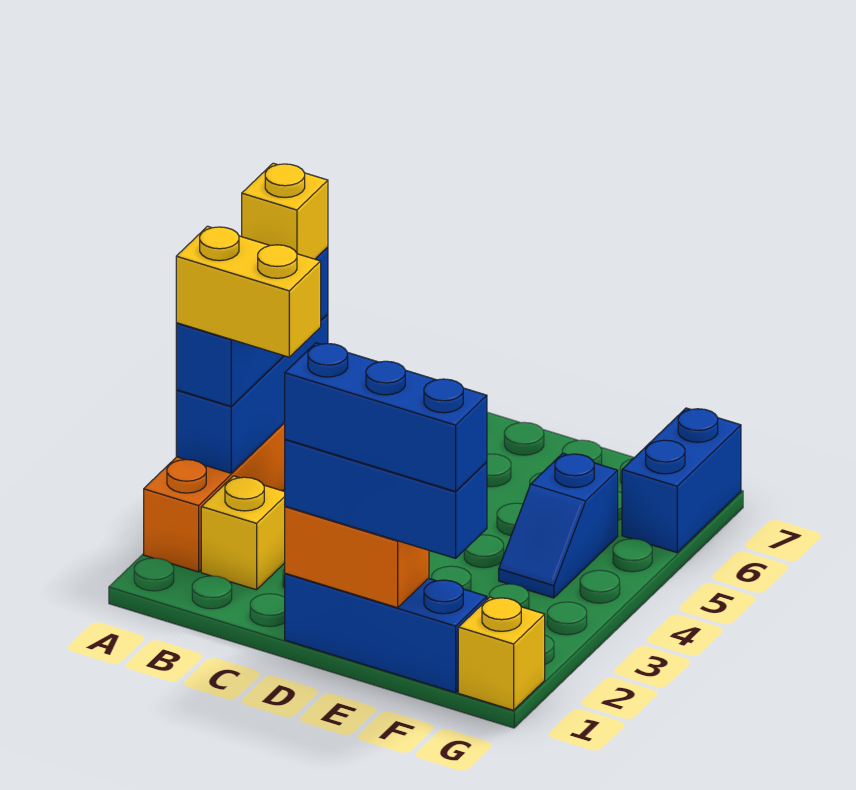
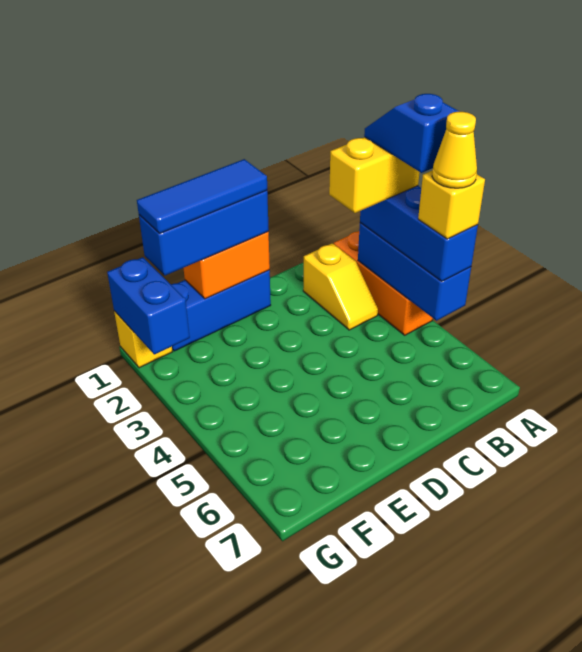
none -> yellow cone A5 level 5
blue brick D1:F1 level 4 -> blue tile D1:F1 level 4
blue slope F4:F5 level 1 top 5 -> blue slope A3:A4 level 5 top 4
blue brick G6:G7 level 1 -> blue brick G1:G2 level 2

